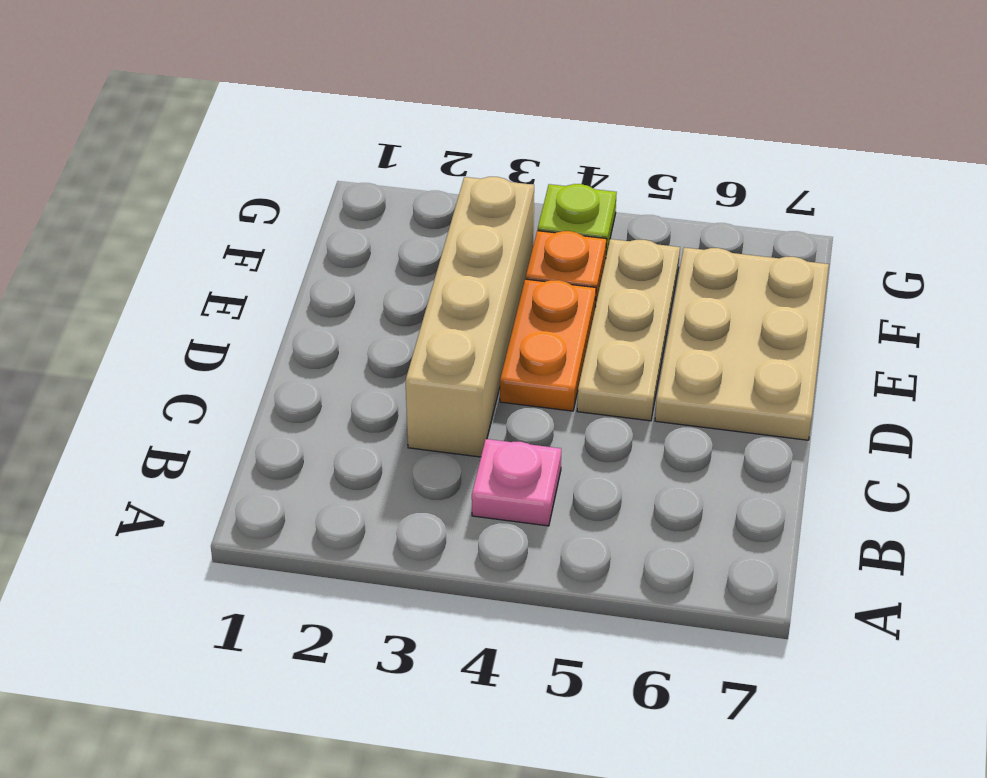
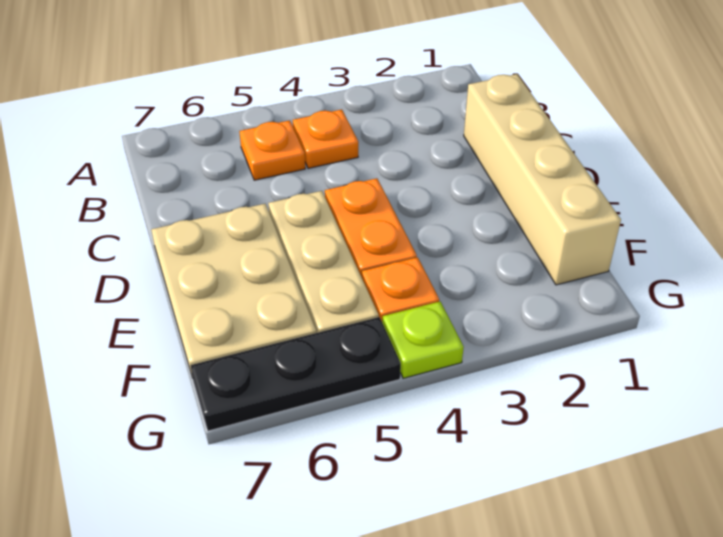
pink plate B4 level 1 -> orange plate B4 level 1
none -> orange plate B5 level 1
tan brick C3:F3 level 1 -> tan brick C1:F1 level 1
none -> black plate G5:G7 level 1

